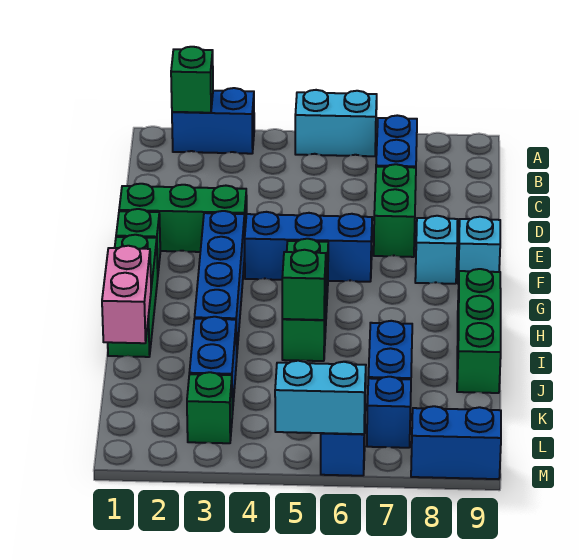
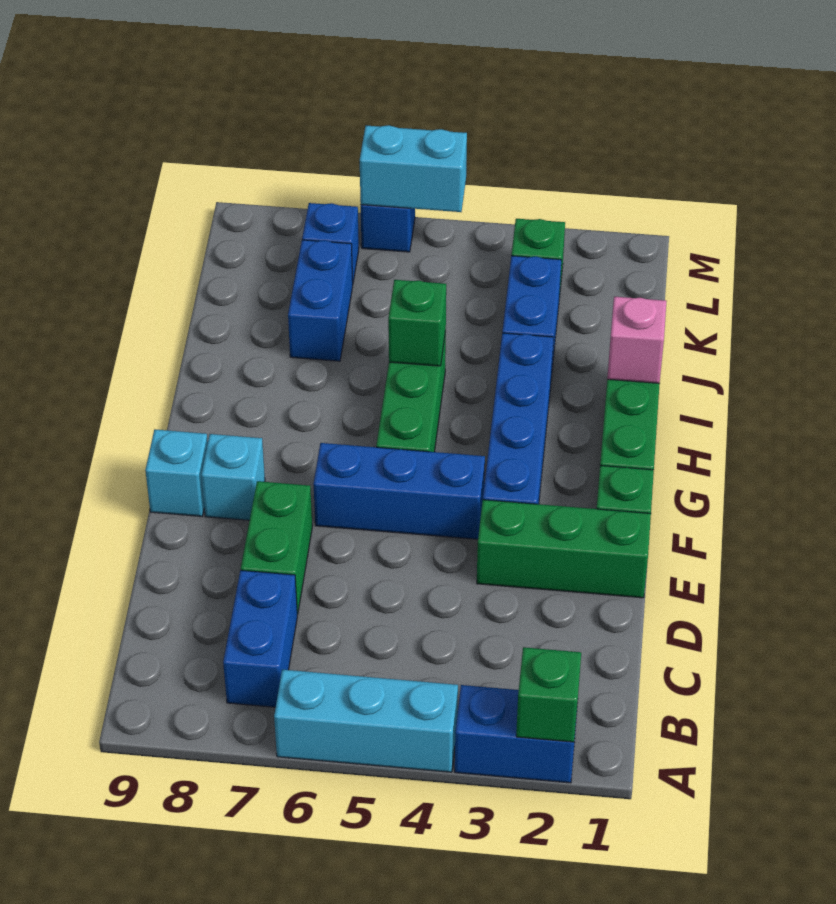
cyan brick A5:A6 level 1 -> cyan brick A4:A6 level 1
green brick H9:J9 level 1 -> none
pink brick I1:J1 level 2 -> pink brick I1 level 2
blue brick M8:M9 level 1 -> none

